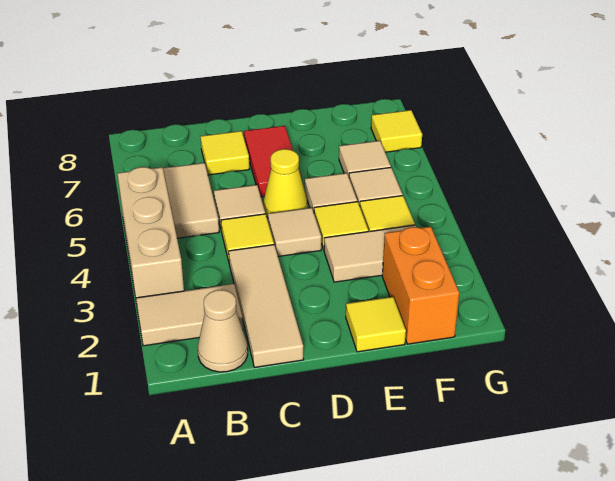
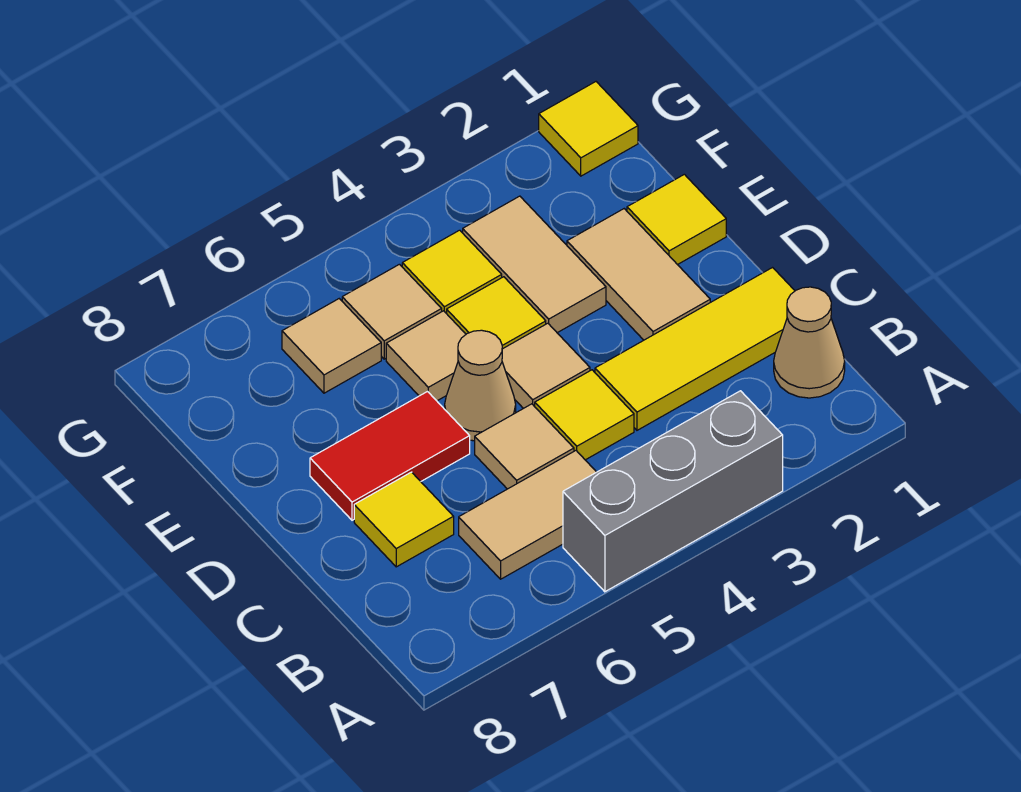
tan tile A2:B2 level 1 -> tan tile D2:E2 level 1
tan brick A3:A5 level 1 -> grey brick A3:A5 level 1
tan tile C1:C3 level 1 -> yellow tile C1:C3 level 1
yellow cone D5 level 1 -> tan cone D5 level 1
orange brick F1:F2 level 1 -> none
yellow tile G7 level 1 -> yellow tile G1 level 1

